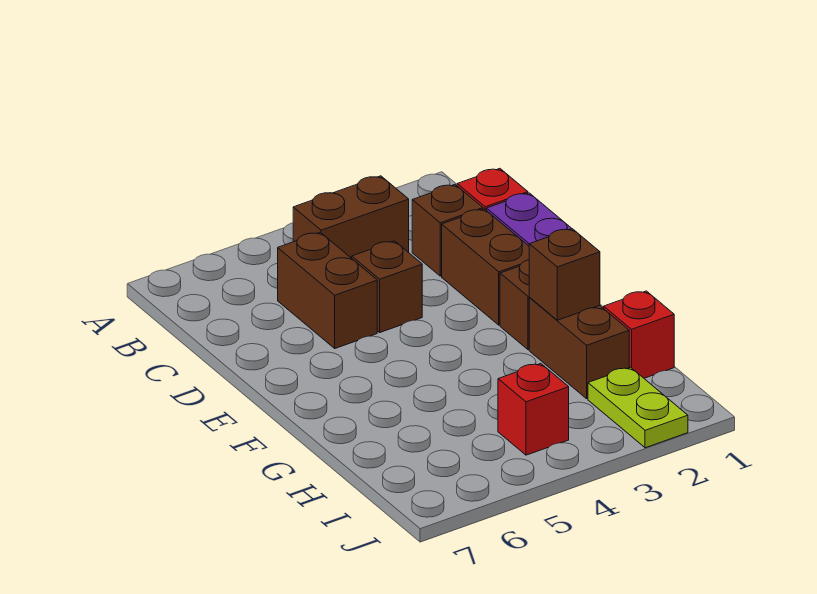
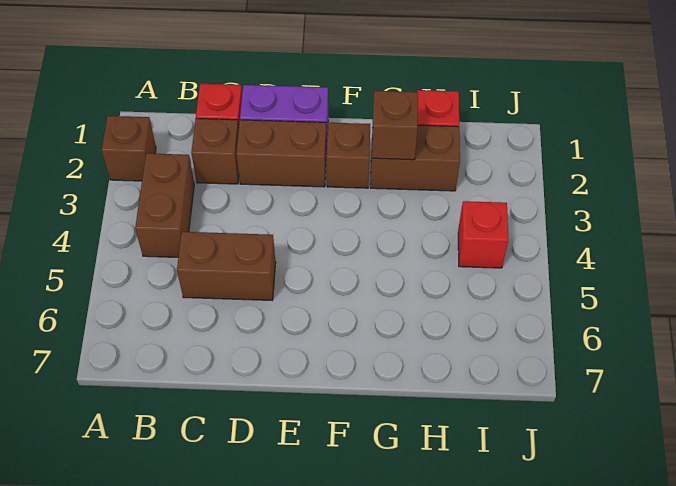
brown brick D4 level 1 -> brown brick A2 level 1
lime plate I2:J2 level 1 -> none

